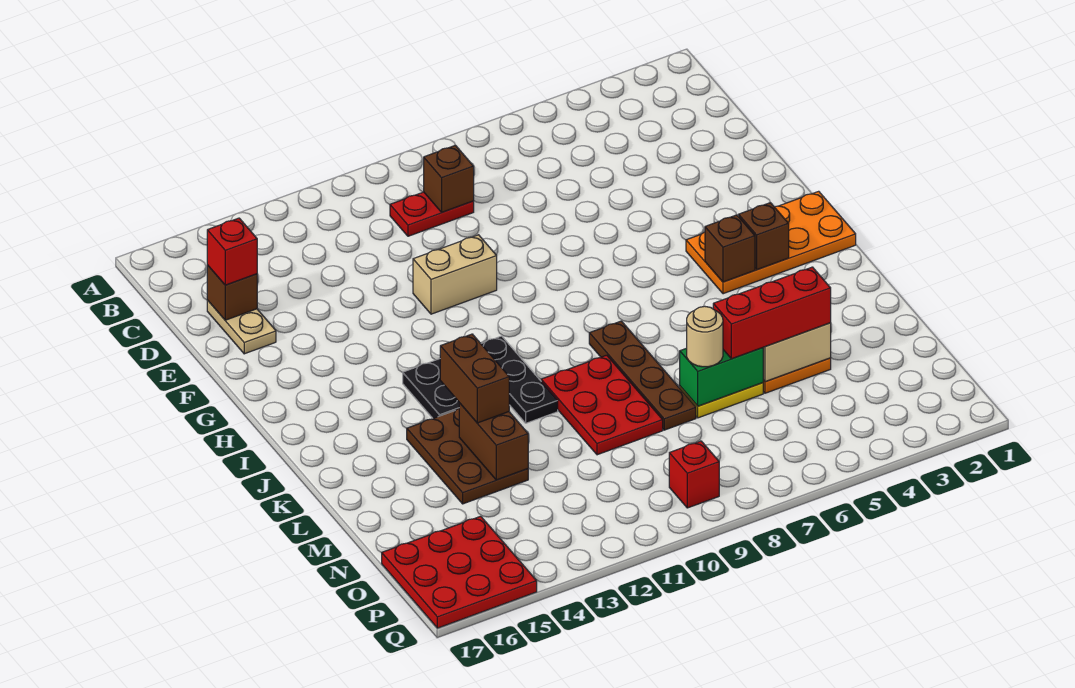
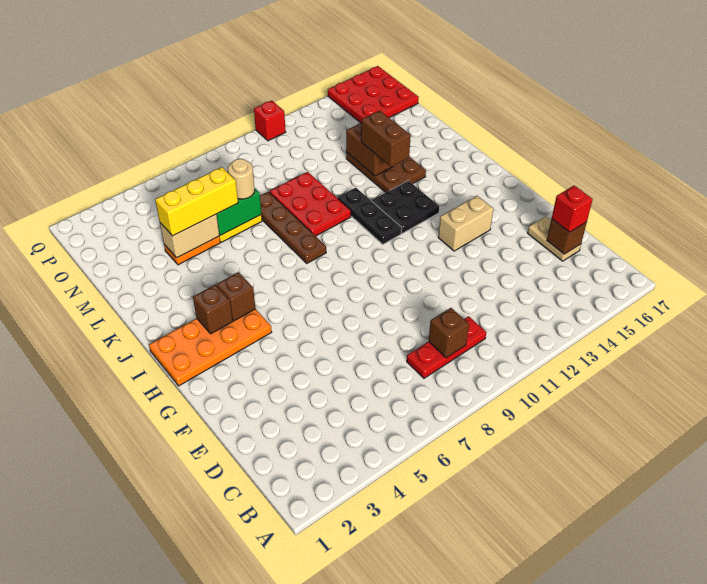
red plate C9:C10 level 1 -> red plate C8:C10 level 1
tan brick F10:F11 level 1 -> tan brick G13:G14 level 1
red brick M4:M6 level 3 -> yellow brick M4:M6 level 3
red brick P9 level 1 -> red brick Q11 level 1

